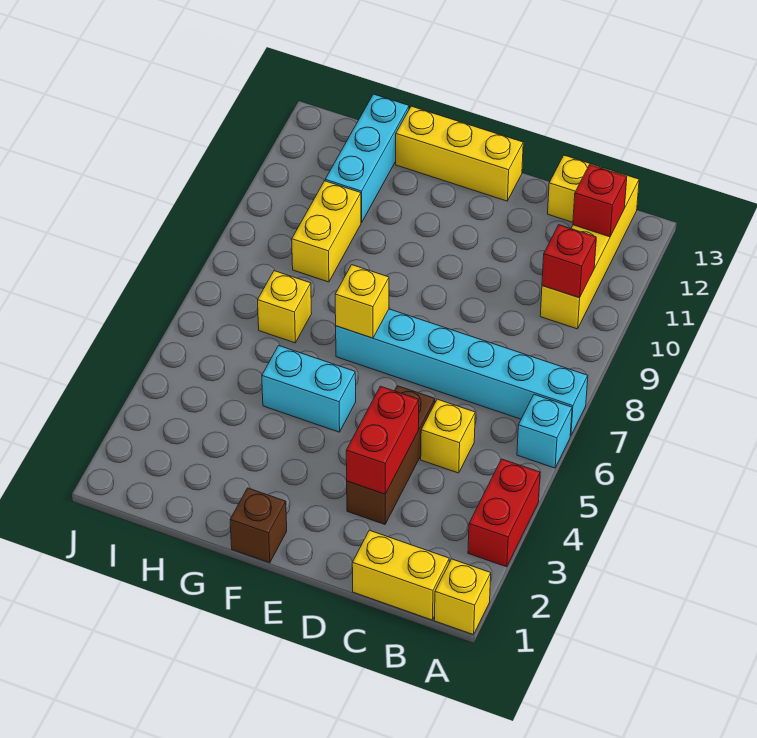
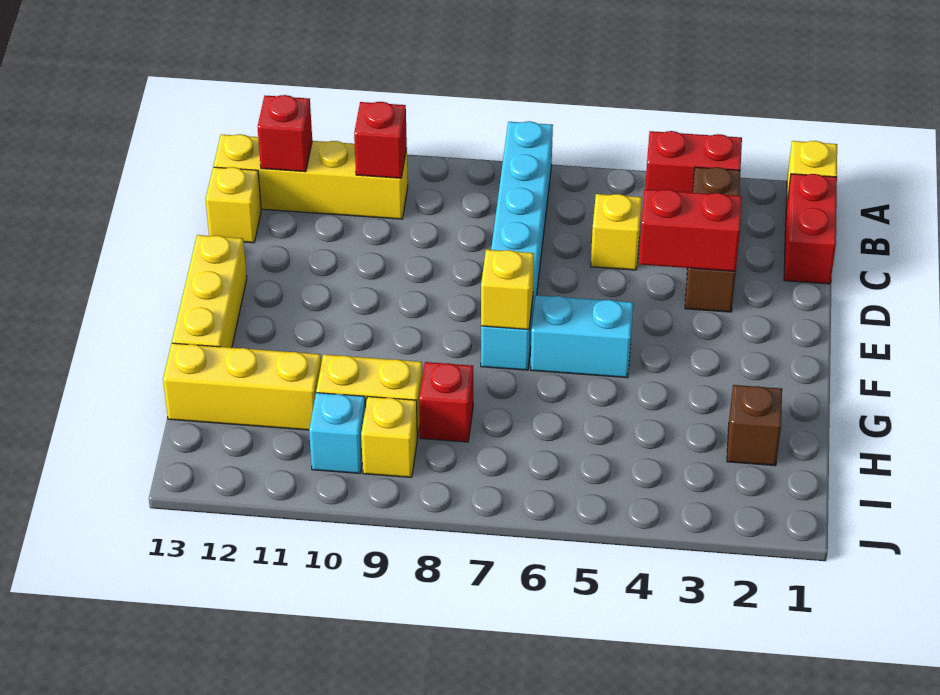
cyan brick A6 level 1 -> cyan brick I10 level 1
yellow brick B1:C1 level 1 -> red brick B1:C1 level 1
brown brick D3:D5 level 1 -> brown brick B3:D3 level 1
brown brick F1 level 1 -> brown brick H2 level 1
cyan brick F5:G5 level 1 -> cyan brick F5:F6 level 1
yellow brick H7 level 1 -> yellow brick I9 level 1
none -> red brick H8 level 1
cyan brick H11:H13 level 1 -> yellow brick H11:H13 level 1

